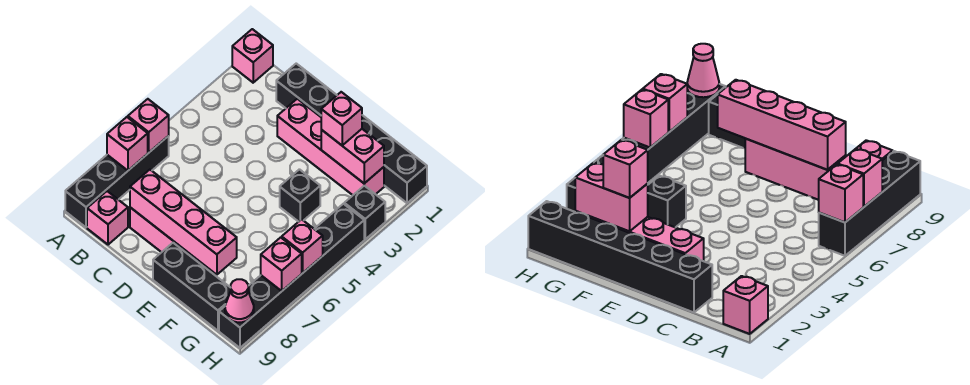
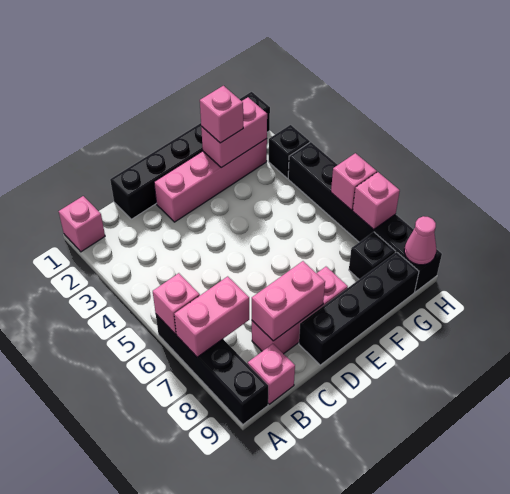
pink brick A7 level 2 -> pink brick A7:B7 level 2
pink brick C8:F8 level 2 -> pink brick C8:D8 level 2
black brick E9:G9 level 1 -> black brick D9:G9 level 1
black brick F4 level 1 -> black brick G8 level 1

